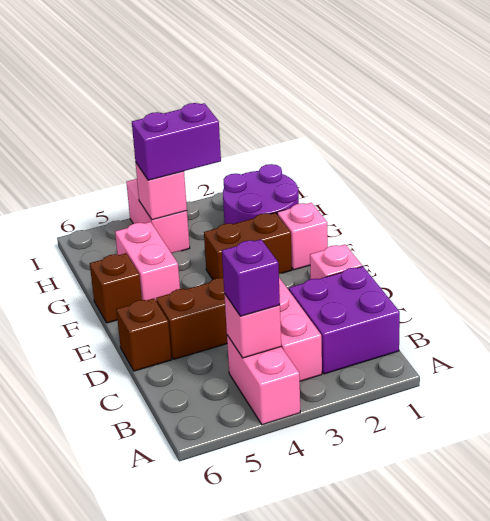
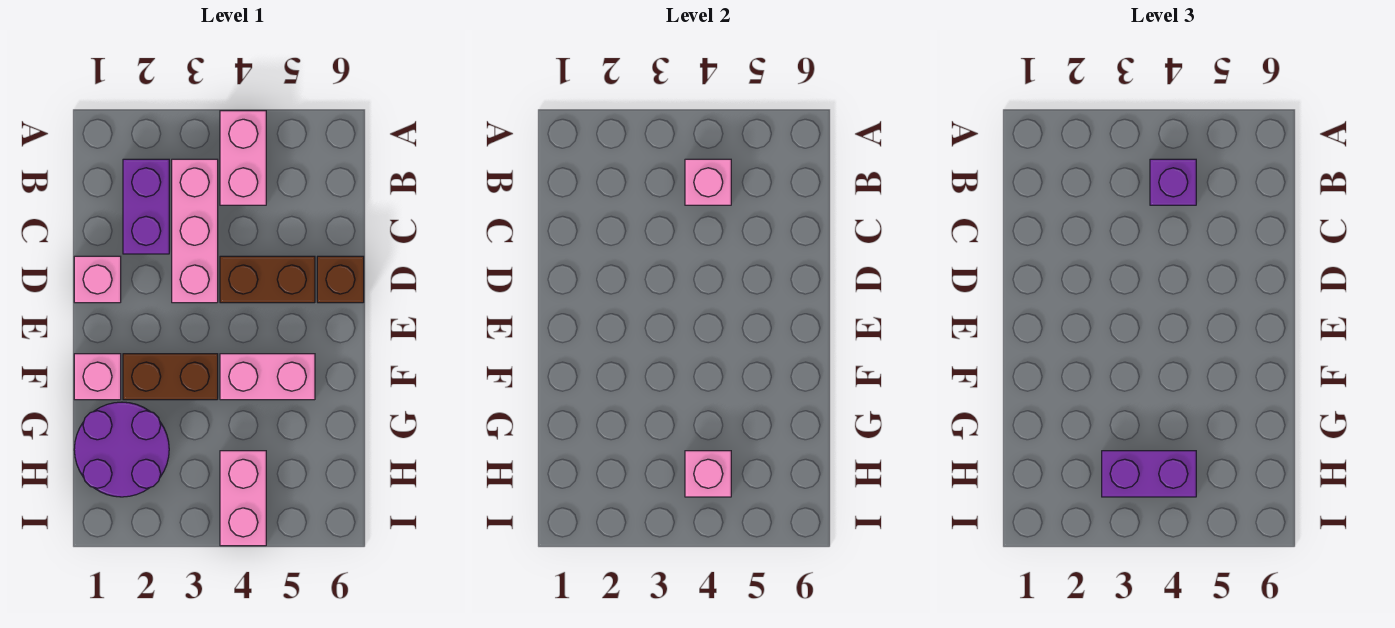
purple brick B1:C2 level 1 -> purple brick B2:C2 level 1
pink brick F5:G5 level 1 -> pink brick F4:F5 level 1
brown brick F6 level 1 -> none

